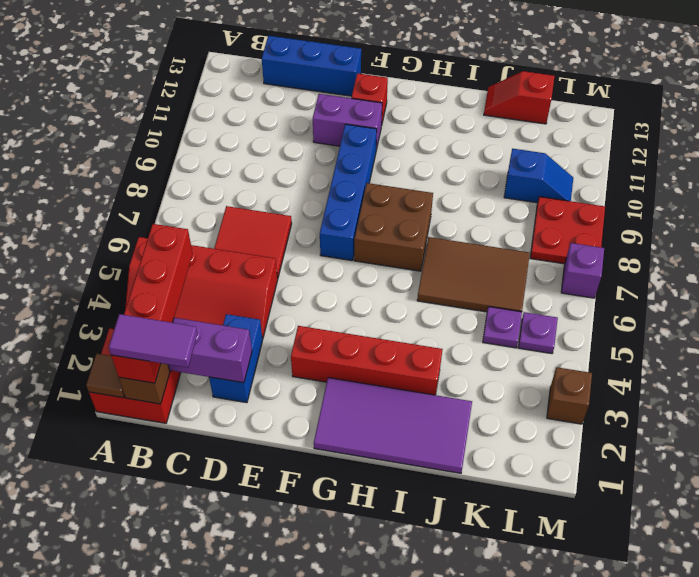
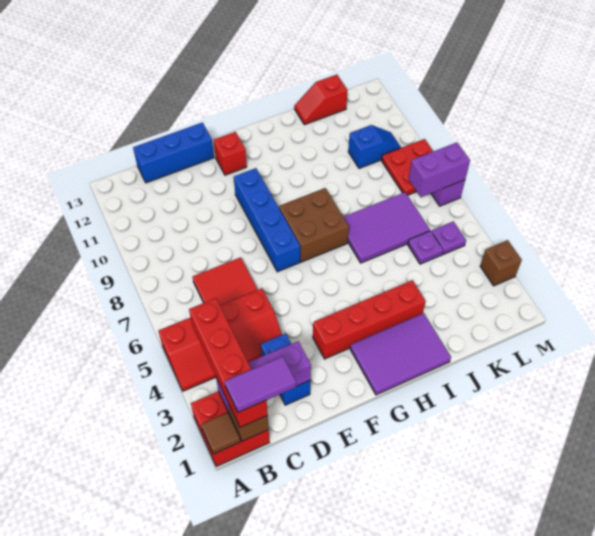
purple brick E11:F11 level 1 -> purple brick L7:M7 level 2
purple tile G1:J2 level 1 -> purple tile G1:I2 level 1
brown tile I6:K7 level 1 -> purple tile I6:K7 level 1

